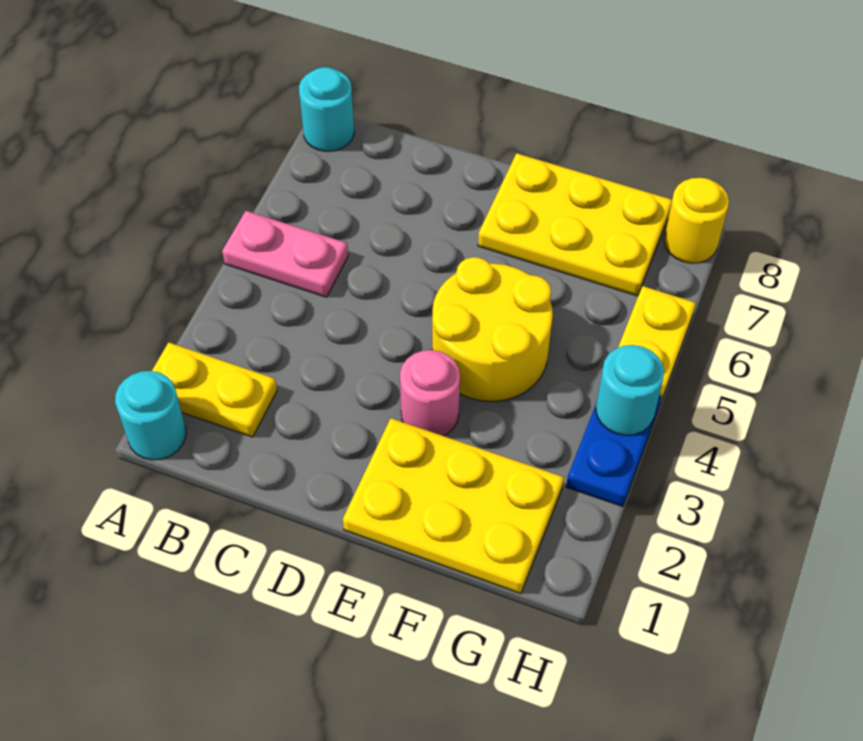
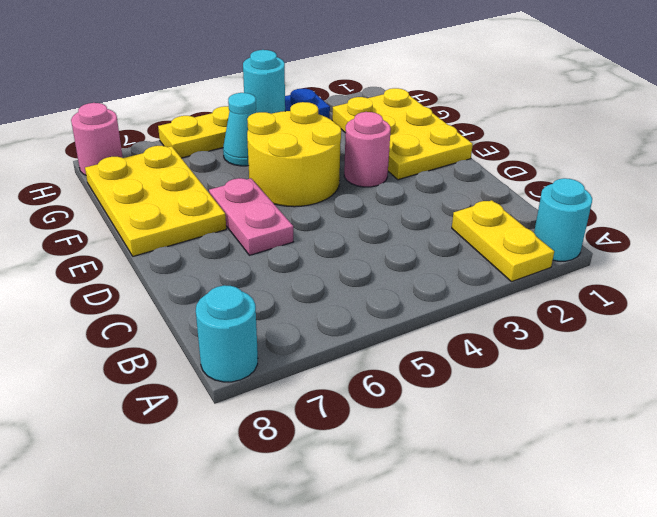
pink plate A5:B5 level 1 -> pink plate D6:E6 level 1
none -> cyan cone G5 level 1
yellow round brick H8 level 1 -> pink round brick H8 level 1

